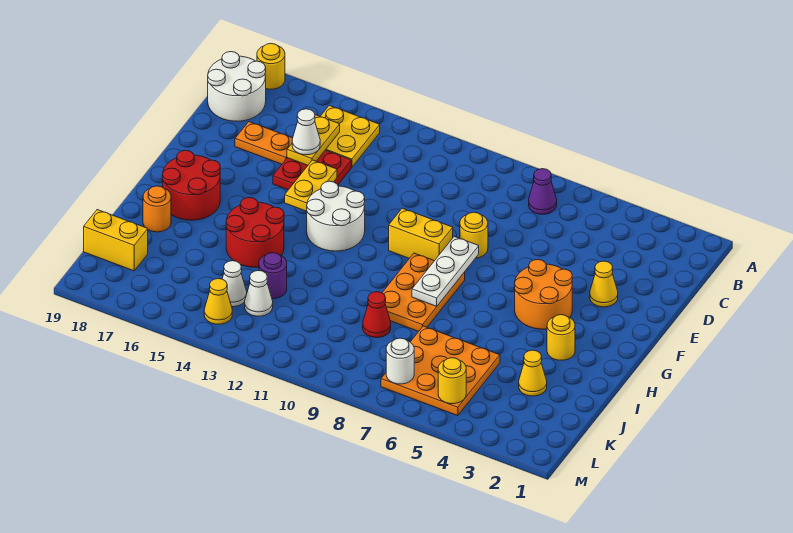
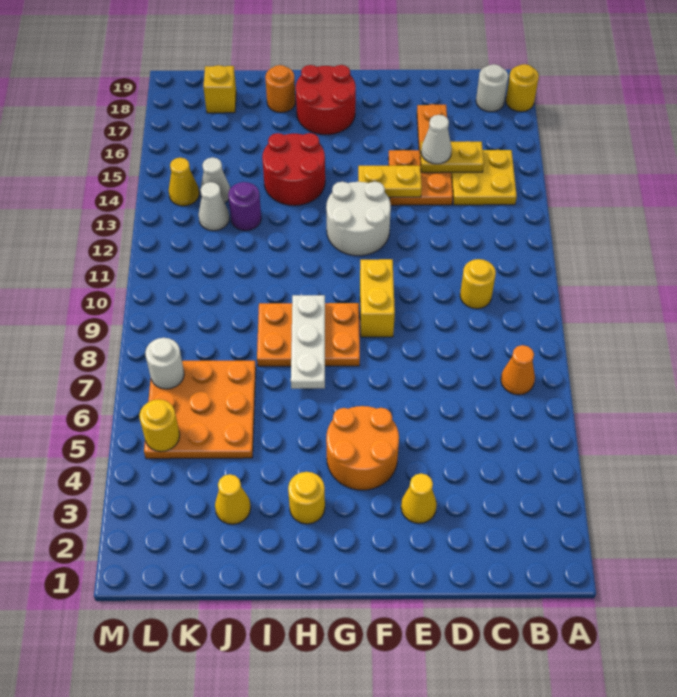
purple cone B7 level 1 -> orange cone B7 level 1
white round brick B18:C19 level 1 -> white round brick B18 level 1
red plate D14:E15 level 1 -> orange plate D14:E15 level 1
yellow round brick E8 level 1 -> yellow round brick C10 level 1
white plate F8:H8 level 2 -> white plate H7:H9 level 2
red cone J9 level 1 -> none
yellow brick K18:K19 level 1 -> yellow brick K18 level 1

